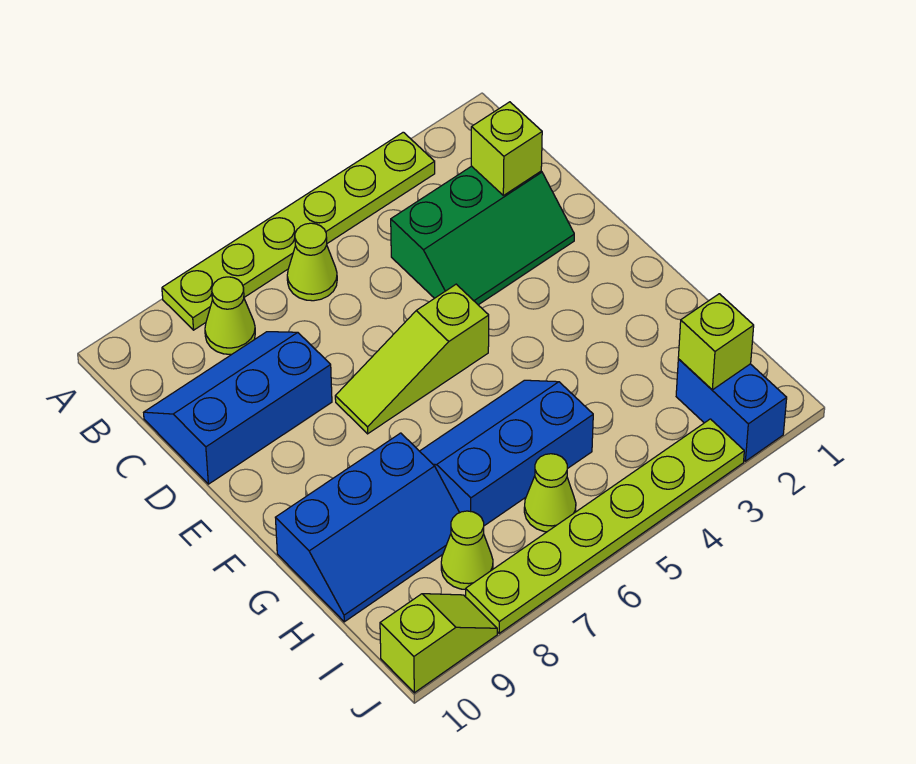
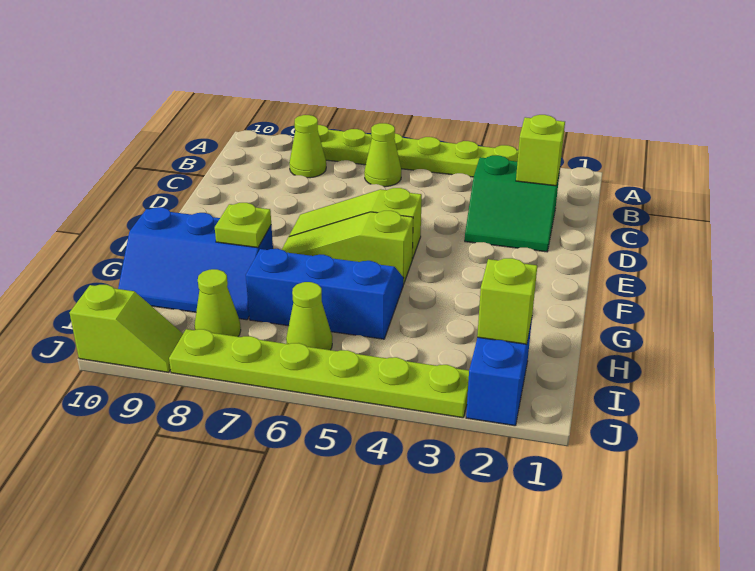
green slope C2:D4 level 1 top C -> green slope C2:D3 level 1 top C
blue slope C8:D10 level 1 top D -> none
none -> lime slope F5:F7 level 1 top 5
none -> lime plate G8 level 2

